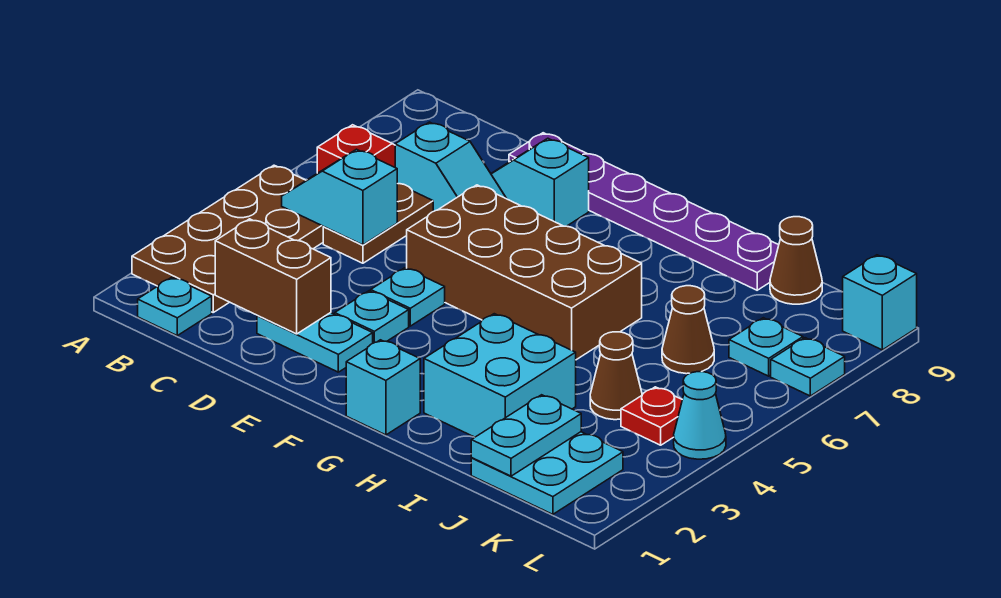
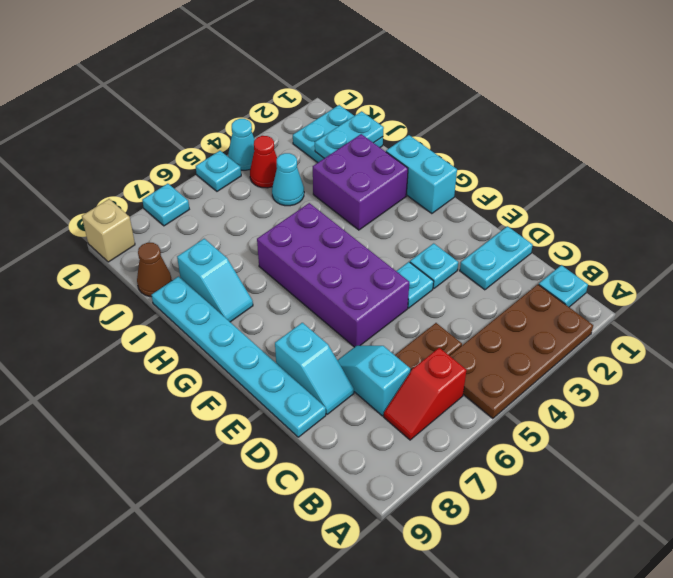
cyan slope B5:C5 level 2 top C -> cyan slope H8:I8 level 1 top I
brown brick C2:D2 level 2 -> none
cyan plate D2:E2 level 1 -> cyan plate D1:D2 level 1
purple plate D9:I9 level 1 -> cyan plate D9:I9 level 1
brown brick E5:H6 level 1 -> purple brick E5:H6 level 1
cyan brick G1 level 1 -> cyan brick G1:H1 level 1
cyan brick H2:I3 level 1 -> purple brick H2:I3 level 1
brown cone J4 level 1 -> cyan cone J4 level 1
brown cone J6 level 1 -> none
red plate K4 level 1 -> red cone K4 level 1
cyan plate K7 level 1 -> cyan plate L5 level 1
cyan brick L9 level 1 -> tan brick L9 level 1

